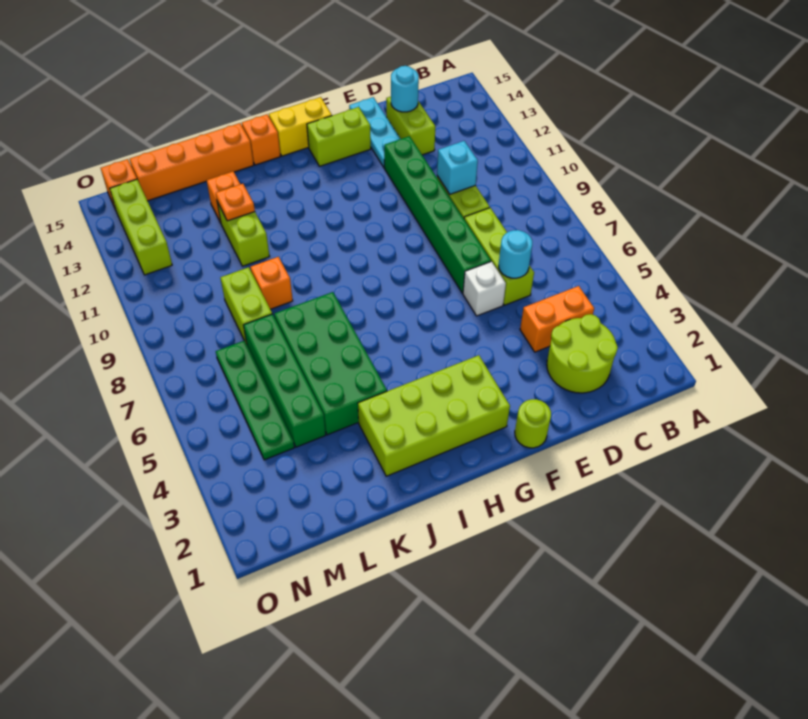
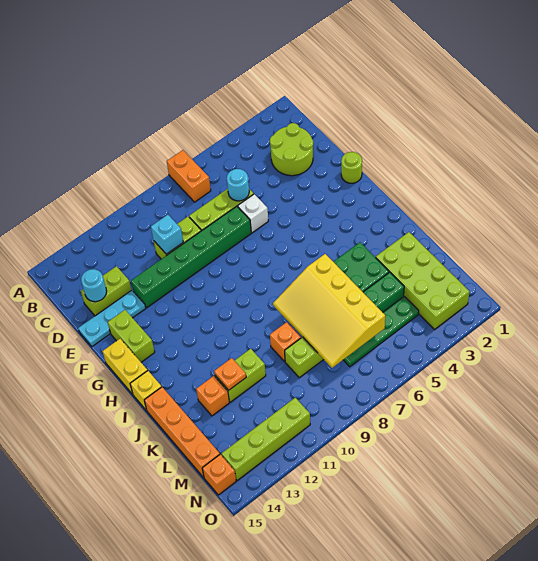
orange brick C4:D4 level 1 -> orange brick A7:B7 level 1
lime brick G2:J3 level 1 -> lime brick K2:N3 level 1
orange brick I15 level 1 -> yellow brick I15 level 1
none -> yellow slope J6:M8 level 2 top 6
lime brick N12:N14 level 1 -> lime brick N11:N14 level 1

